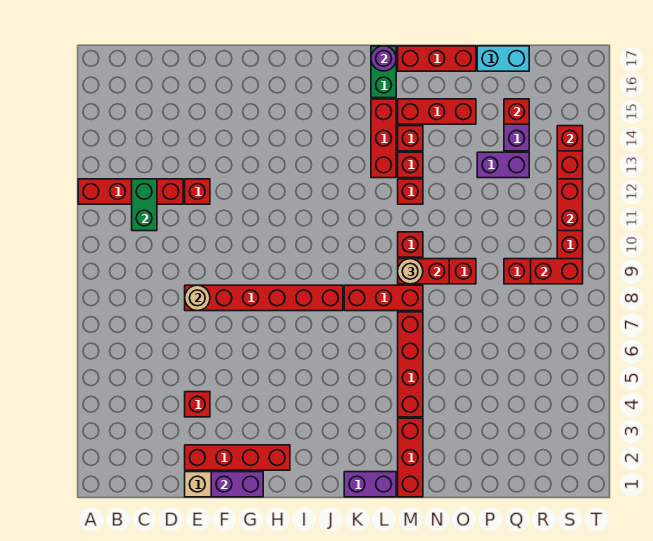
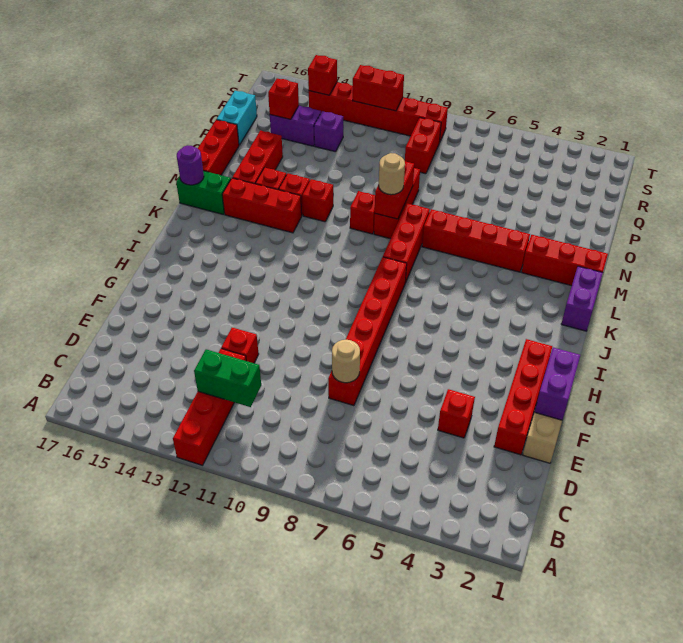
purple brick P13:Q13 level 1 -> purple brick Q13 level 1
red brick R9:S9 level 2 -> none

